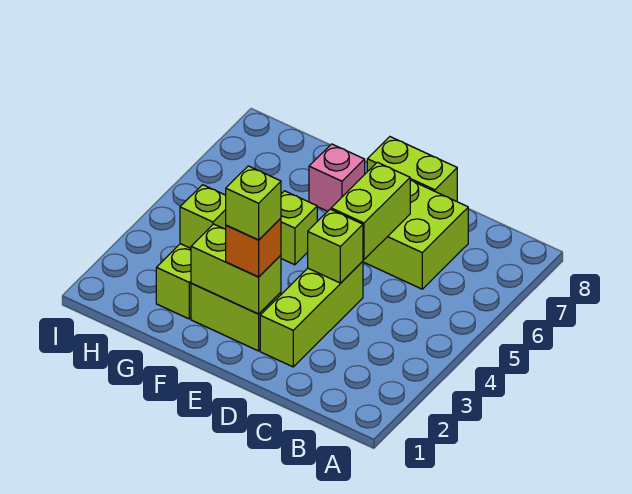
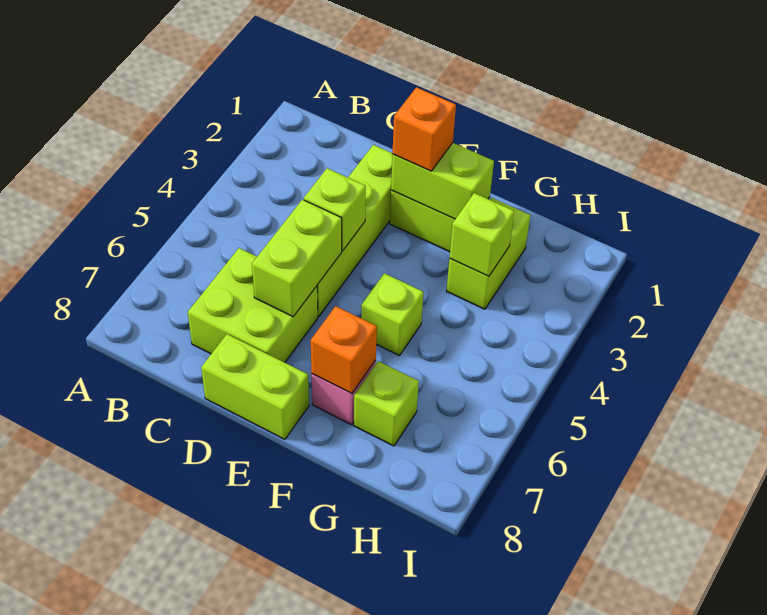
lime brick D2:D4 level 1 -> lime brick D2:D5 level 1
lime brick E2 level 4 -> lime brick G7 level 1
none -> orange brick F7 level 2

